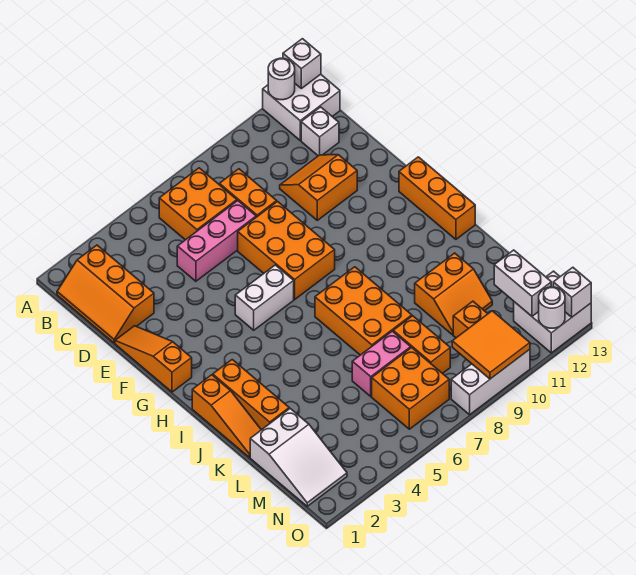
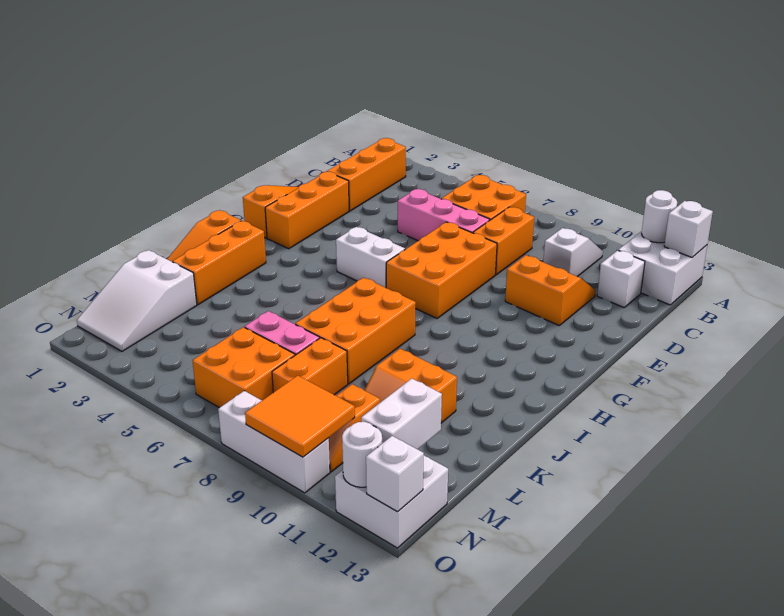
none -> white slope B10:C10 level 1 top C
orange brick G13:I13 level 1 -> orange brick E2:G2 level 1

